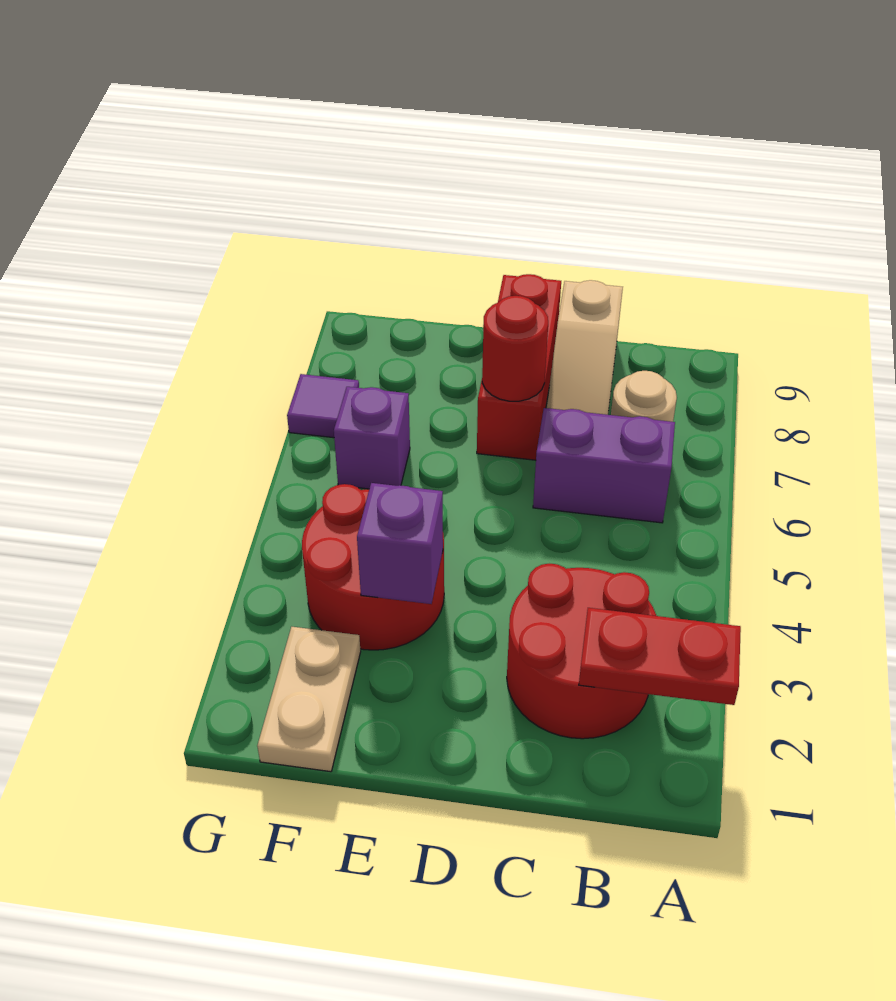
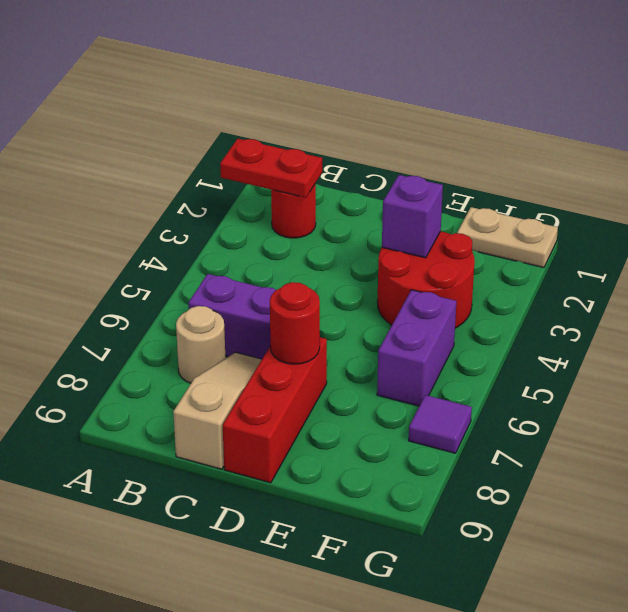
red round brick B2:C3 level 1 -> red round brick B2 level 1
tan plate F1:F2 level 1 -> tan plate F1:G1 level 1
purple brick F6 level 1 -> purple brick F5:F6 level 1

